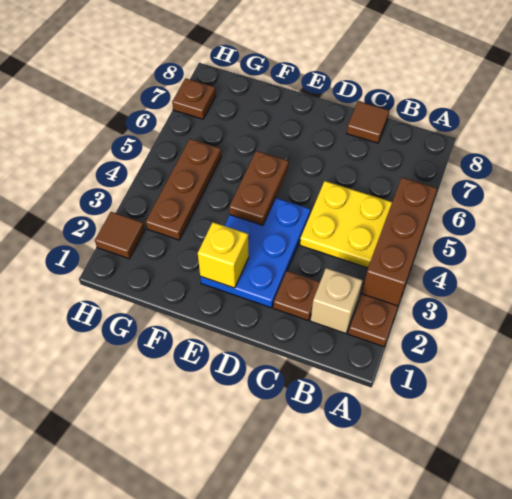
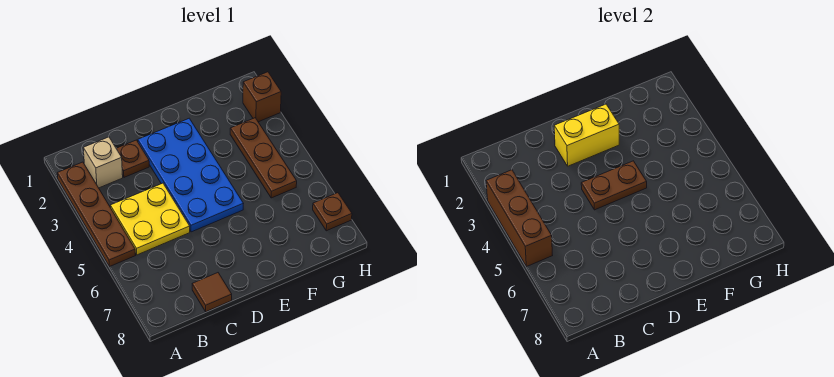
blue plate D2:E4 level 1 -> blue plate D2:E5 level 1
yellow brick E2 level 2 -> yellow brick D2:E2 level 2
brown plate E4:E5 level 2 -> brown plate D4:E4 level 2
brown tile H2 level 1 -> brown brick H2 level 1

